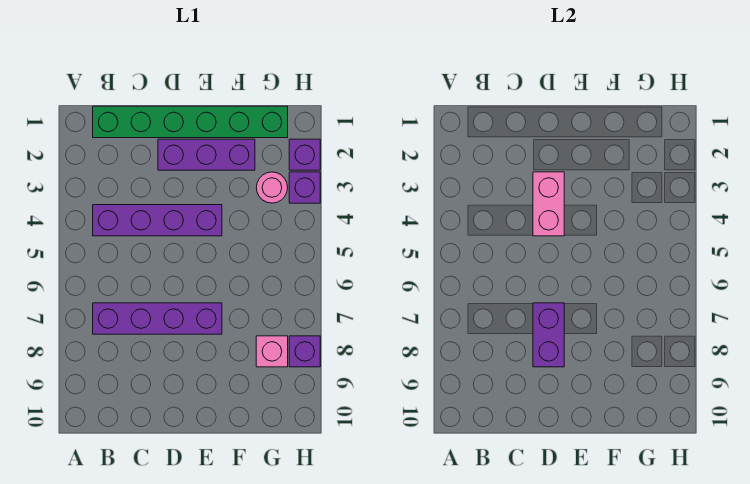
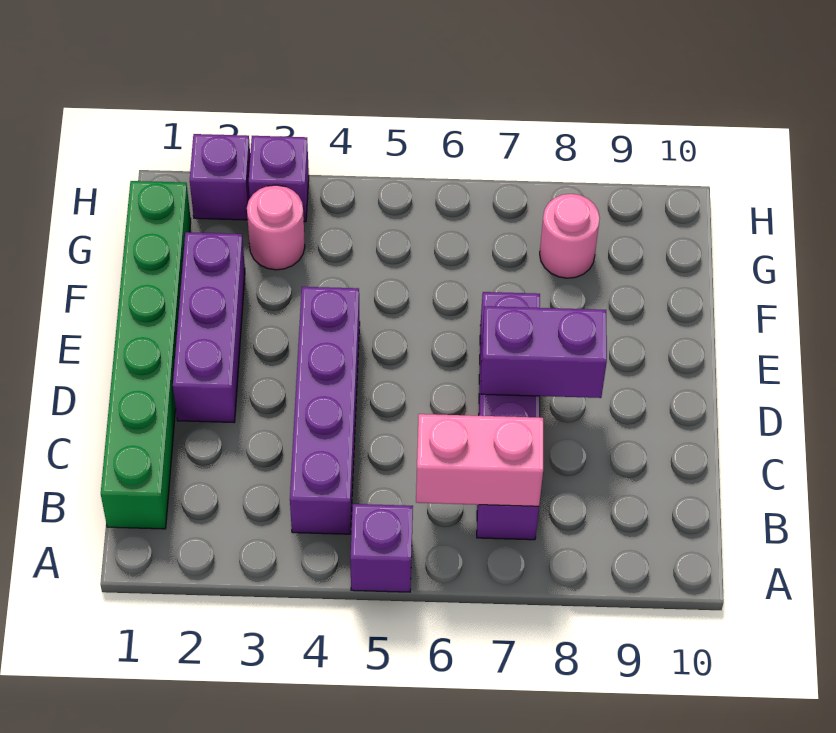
pink brick D3:D4 level 2 -> pink brick B6:B7 level 2
pink brick G8 level 1 -> pink round brick G8 level 1
purple brick H8 level 1 -> purple brick A5 level 1

